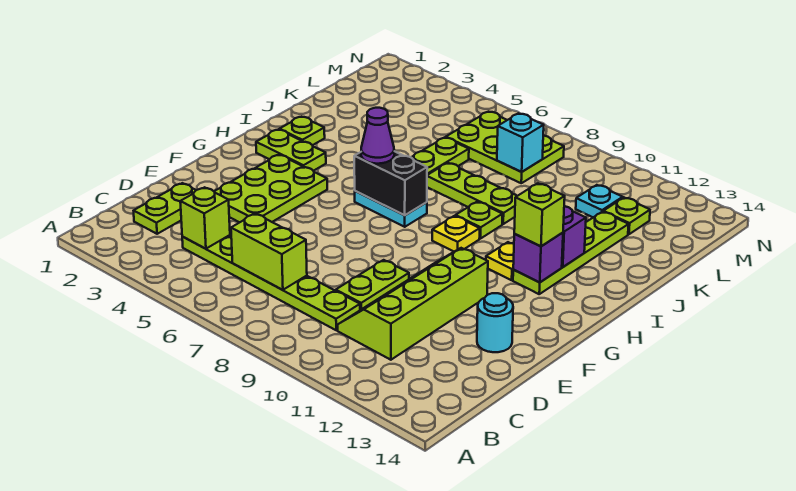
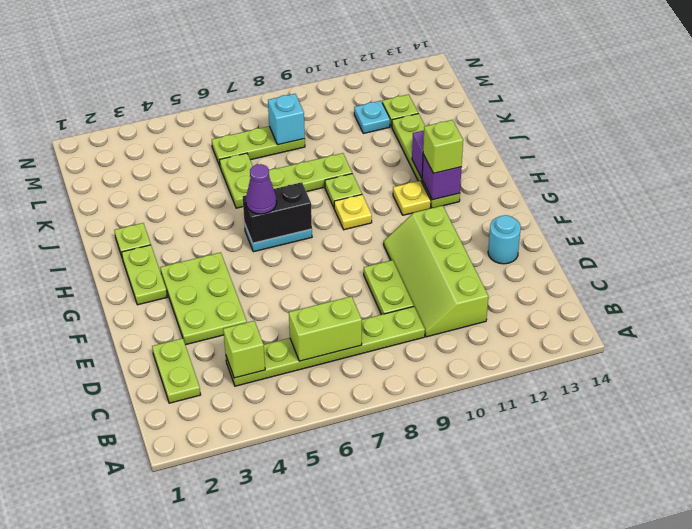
lime plate H2:H3 level 1 -> lime plate G2:H2 level 1
lime plate L6:M8 level 1 -> lime plate L6:L8 level 1

